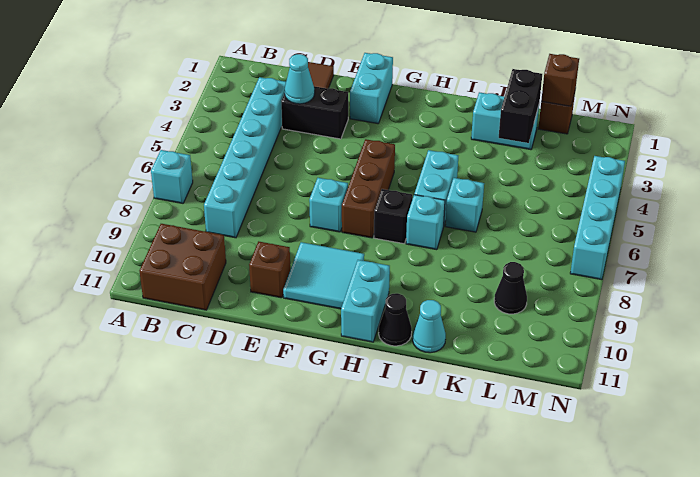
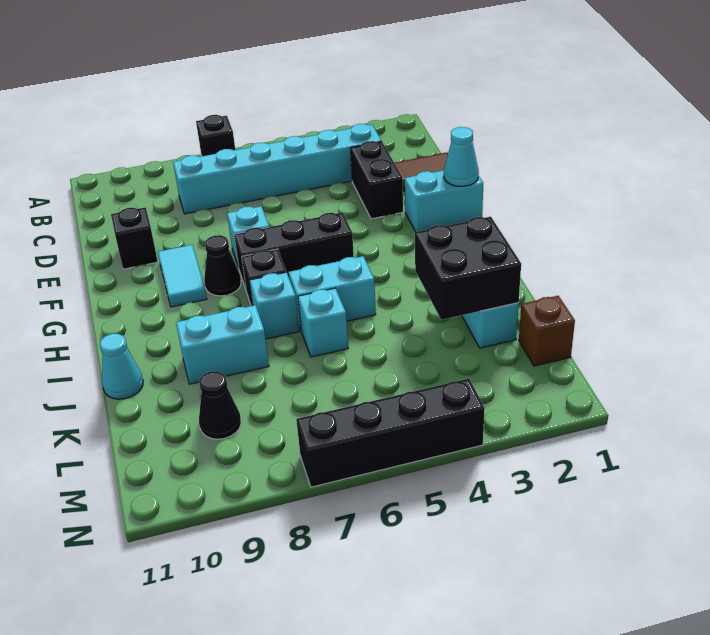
cyan brick A7 level 1 -> black brick A7 level 1
brown brick B10:C11 level 1 -> none
cyan cone D3 level 2 -> cyan cone F1 level 2
brown brick E10 level 1 -> black brick E10 level 1
cyan tile F9:G10 level 1 -> cyan tile F9:G9 level 1
brown brick G5:G7 level 1 -> black brick G5:G7 level 1
cyan brick H10:H11 level 1 -> cyan brick J8:J9 level 1
black cone I11 level 1 -> black cone G8 level 1
black brick K2:K3 level 2 -> black brick J2:K3 level 2
brown brick L1 level 2 -> none
cyan brick N4:N7 level 1 -> black brick N4:N7 level 1

